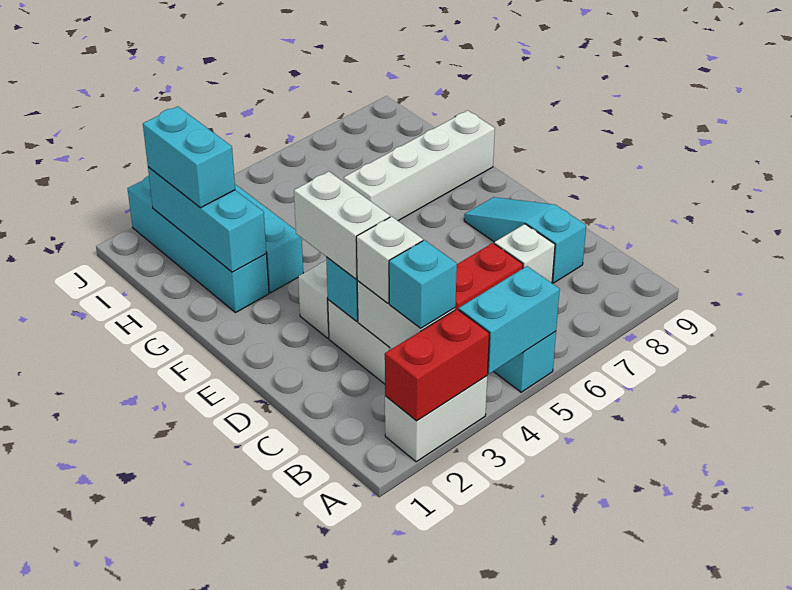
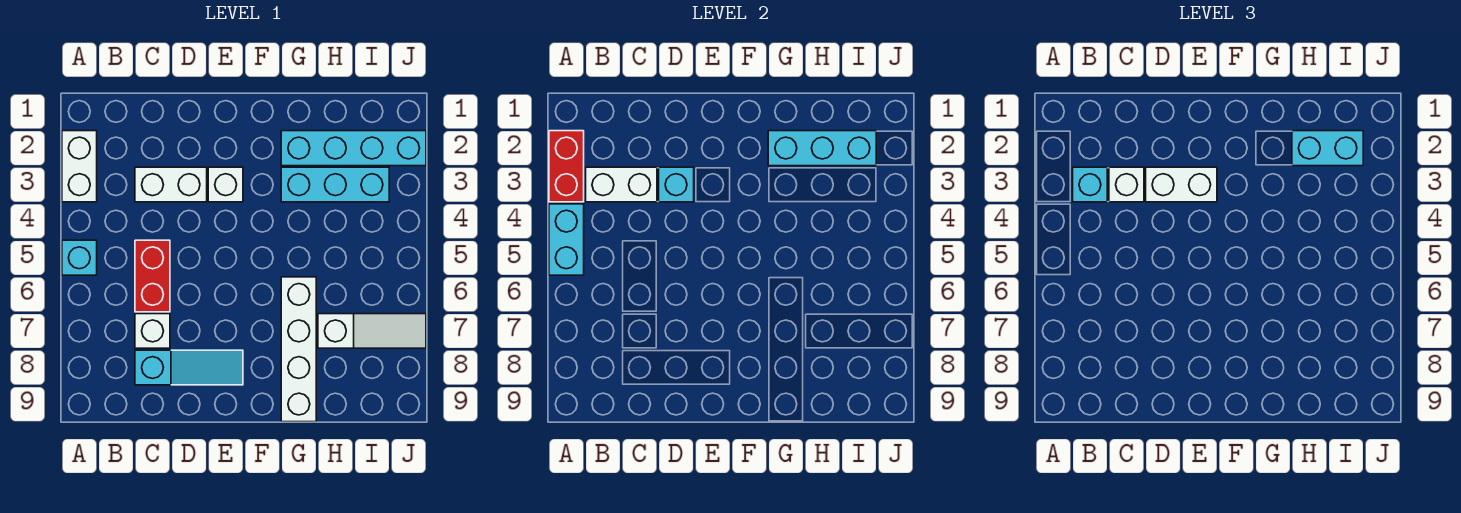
none -> white slope H7:J7 level 1 top H

